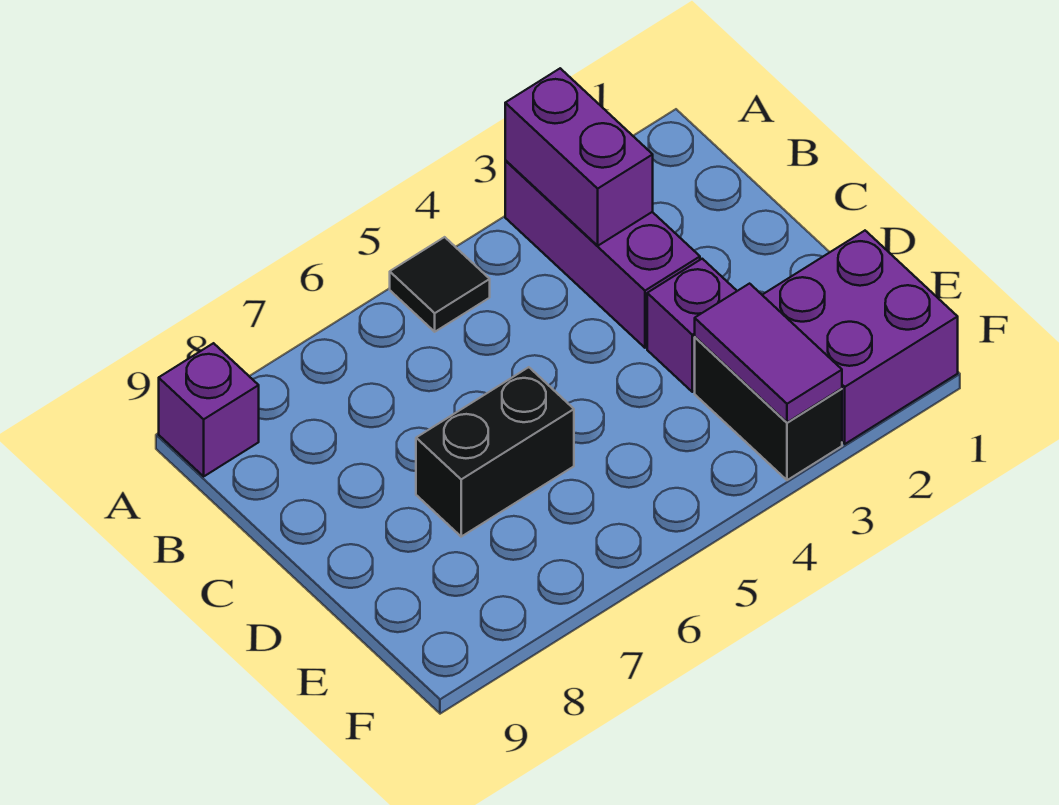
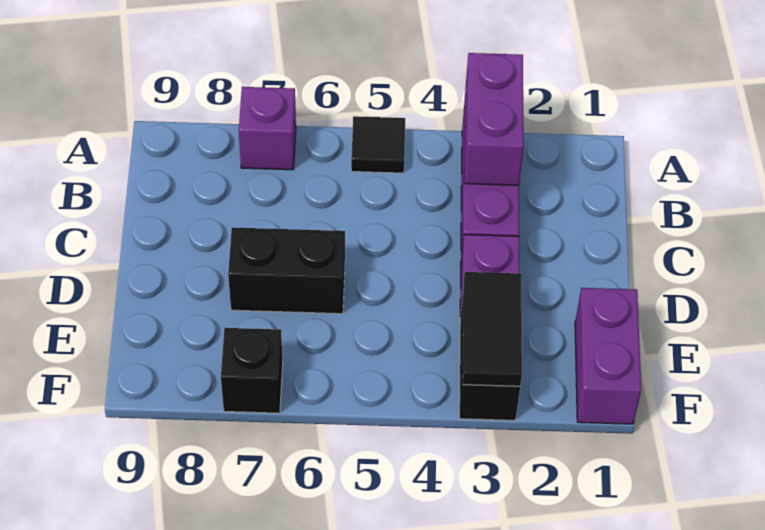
purple brick A9 level 1 -> purple brick A7 level 1
purple brick E1:F2 level 1 -> purple brick E1:F1 level 1
purple tile E3:F3 level 2 -> black tile E3:F3 level 2
none -> black brick F7 level 1

